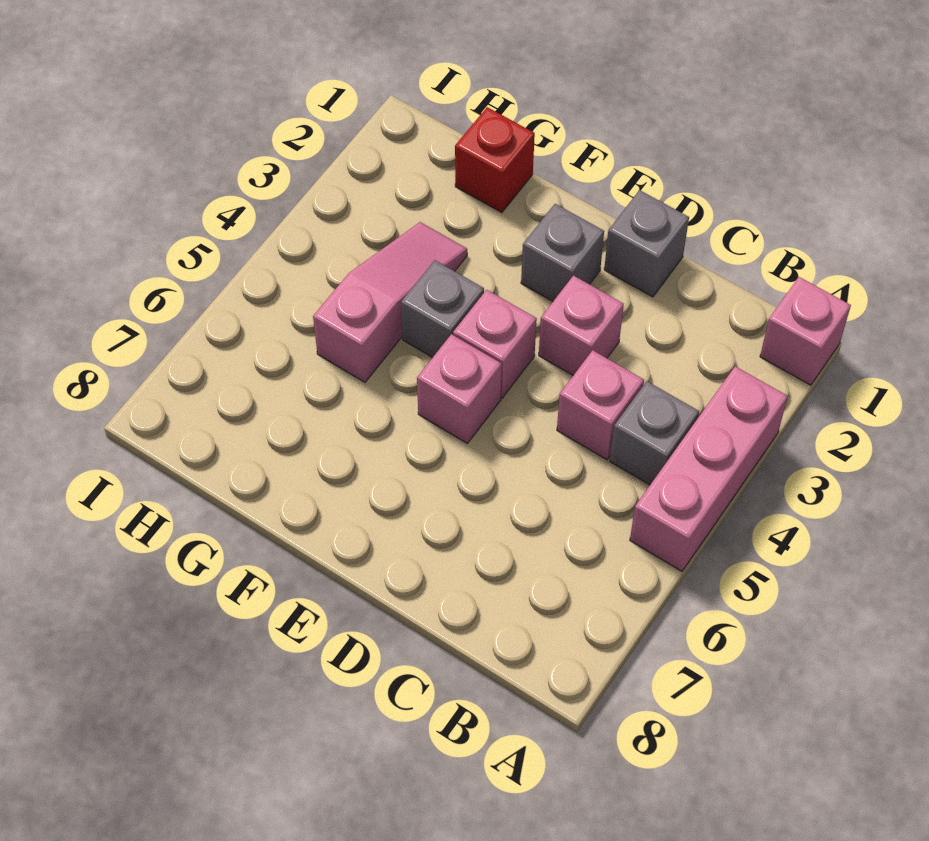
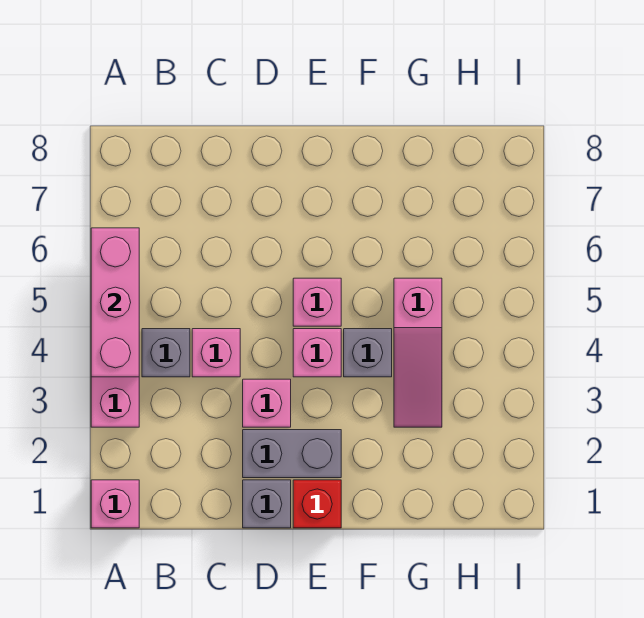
none -> pink brick A4:A6 level 2
grey brick E2 level 1 -> grey brick D2:E2 level 1
red brick G1 level 1 -> red brick E1 level 1

